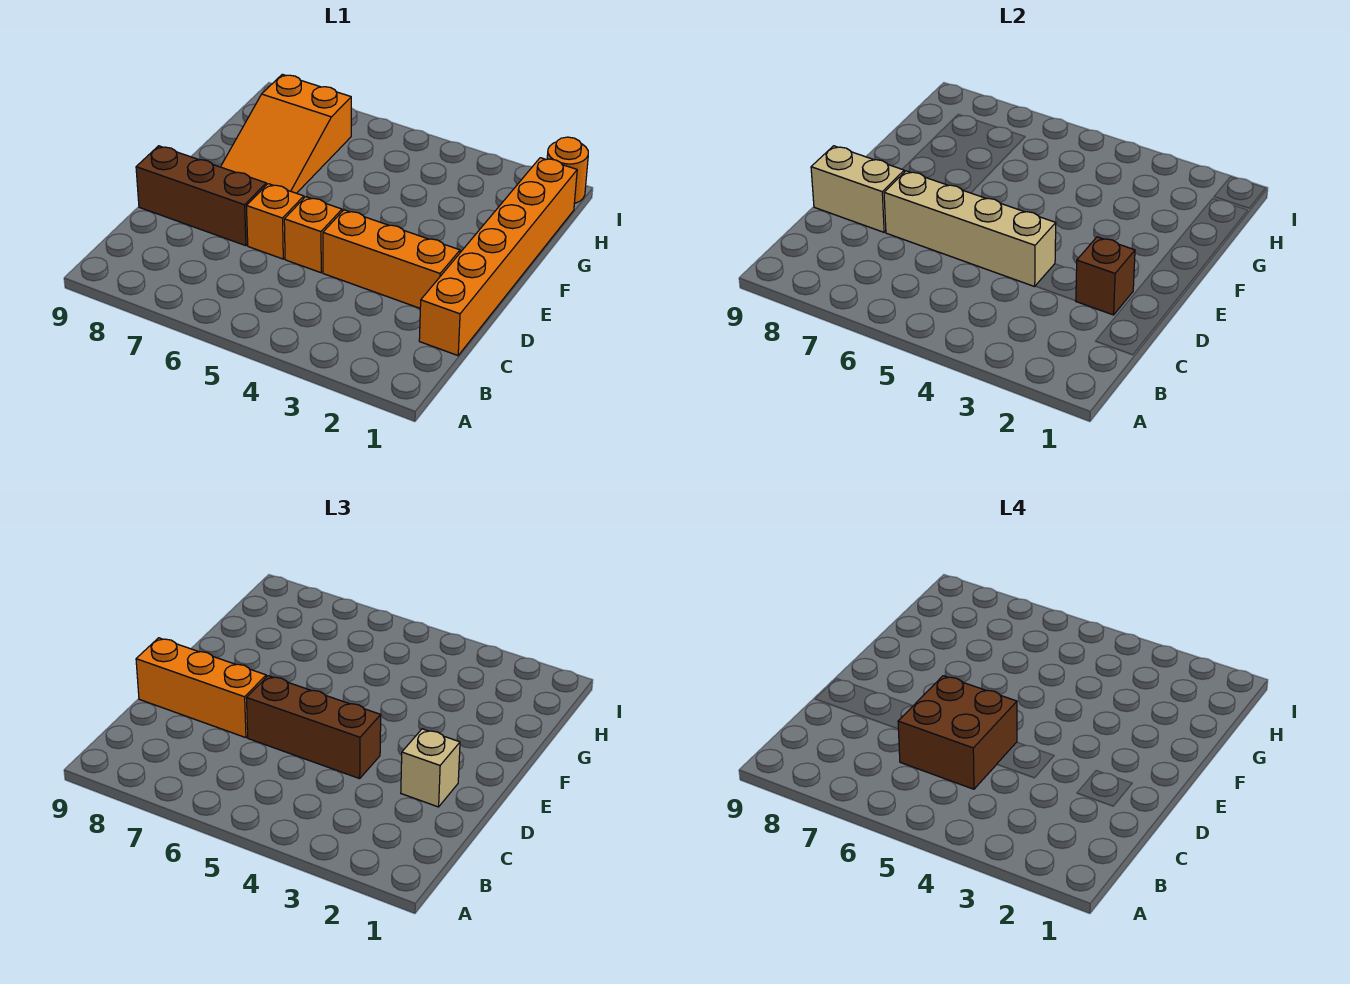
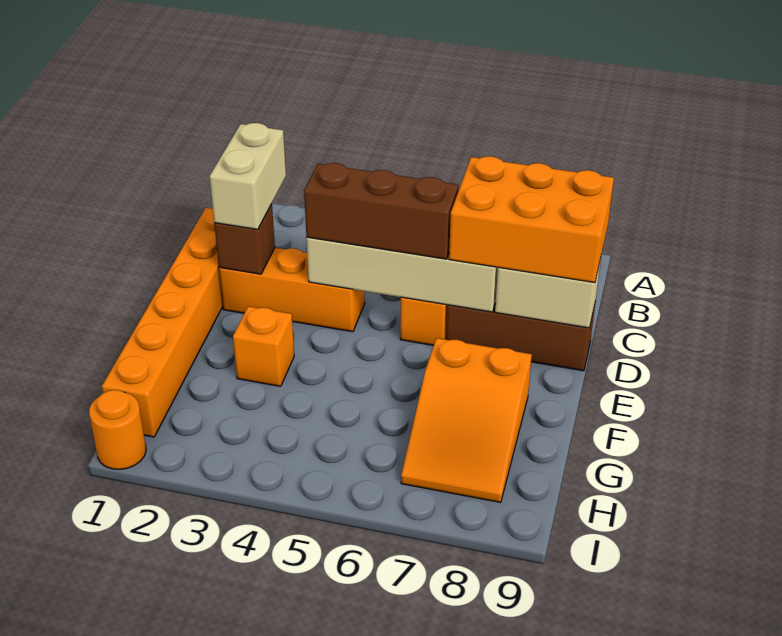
brown brick C5:D6 level 4 -> none
tan brick D2 level 3 -> tan brick C2:D2 level 3
orange brick D5 level 1 -> orange brick F3 level 1
orange brick D7:D9 level 3 -> orange brick C7:D9 level 3
orange slope F7:H8 level 1 top H -> orange slope F7:H8 level 1 top F

